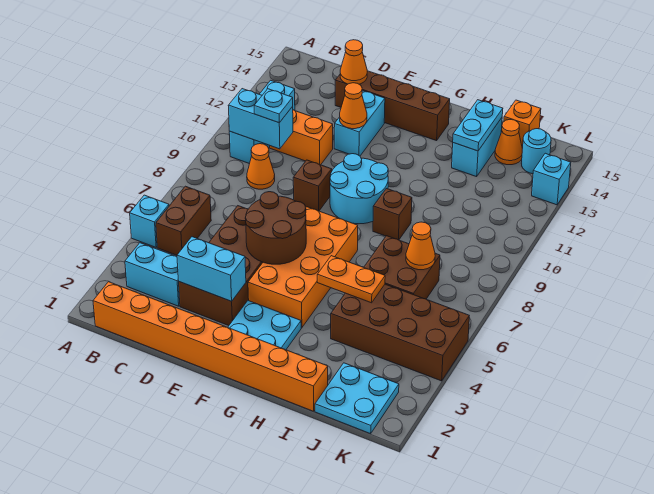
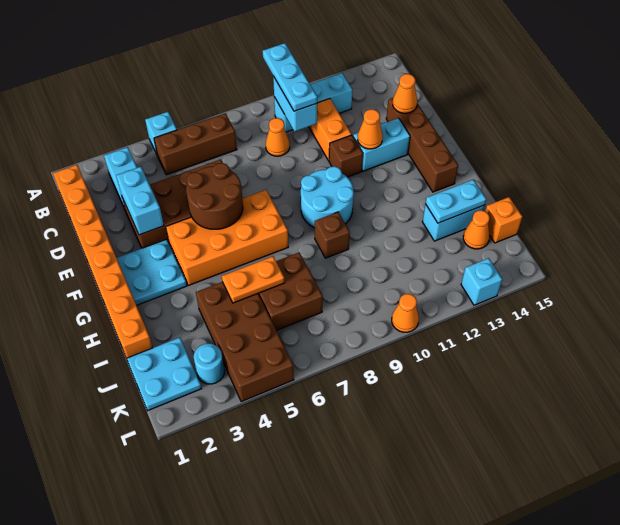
brown brick B5:B6 level 1 -> brown brick B5:B7 level 1
cyan plate C10 level 3 -> cyan plate A10:C10 level 3
brown brick E9 level 1 -> brown brick E11 level 1
orange plate H5:I5 level 2 -> orange plate I5:I6 level 2
orange cone J7 level 2 -> orange cone L10 level 1
cyan round brick K14 level 1 -> cyan round brick K3 level 1

